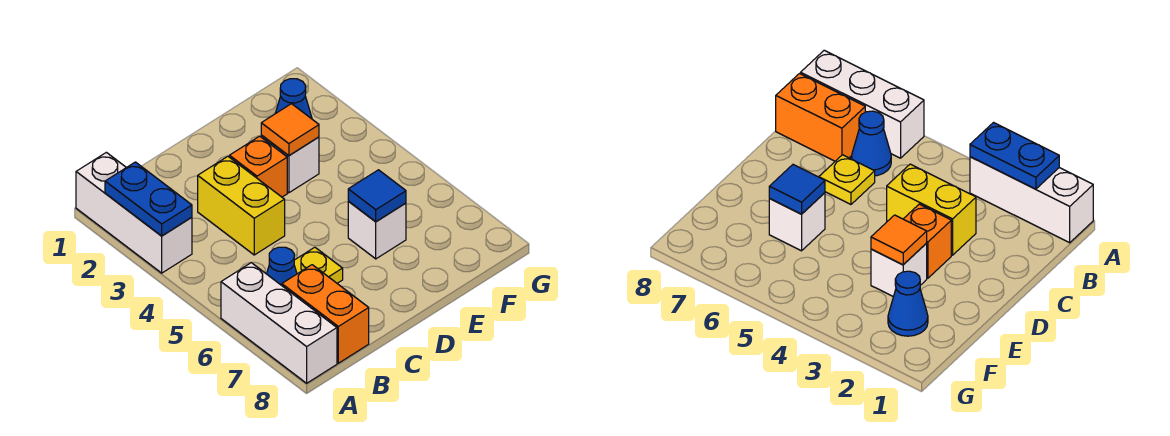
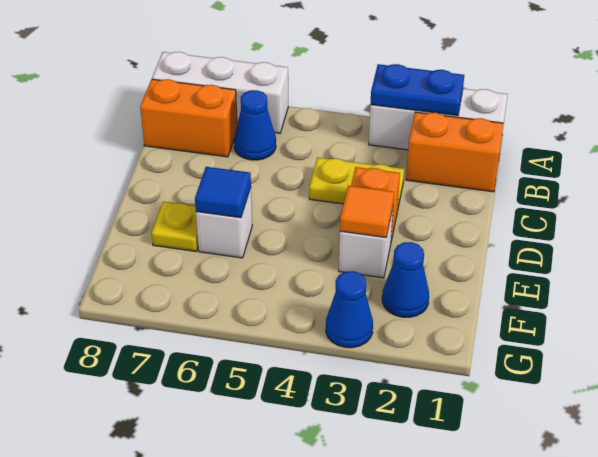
none -> orange brick B1:B2 level 1
yellow brick C3:C4 level 1 -> yellow plate C3:C4 level 1
yellow plate C6 level 1 -> yellow plate E7 level 1
none -> blue cone G3 level 1

